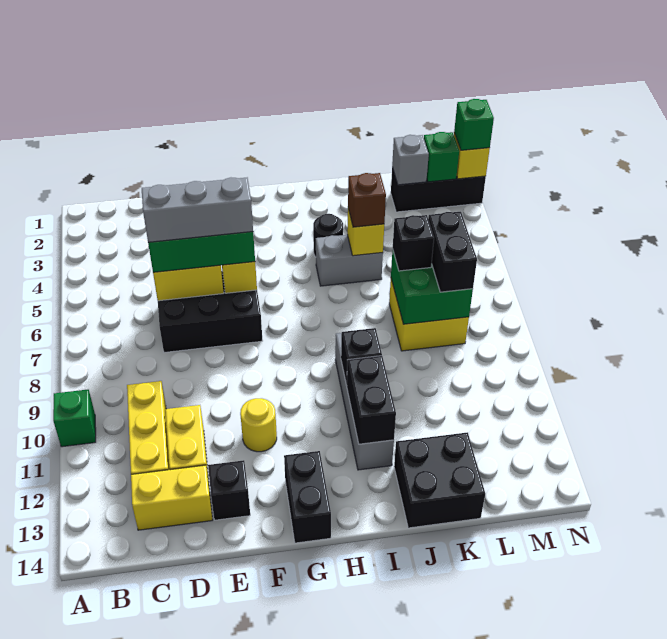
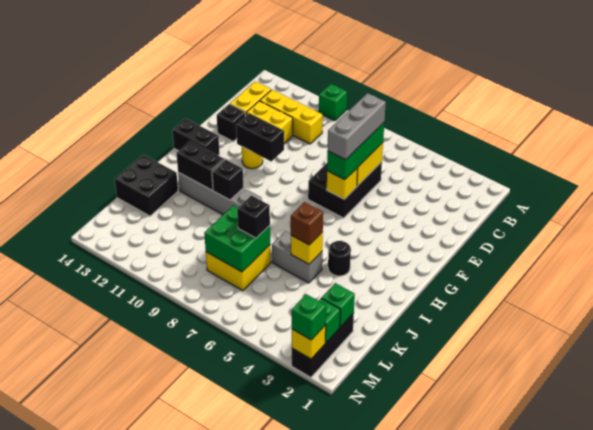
grey brick I5:J5 level 1 -> grey brick J5:J6 level 1
grey brick L2 level 2 -> green brick L2 level 2
black brick L7:L8 level 3 -> black brick F10:F11 level 2

